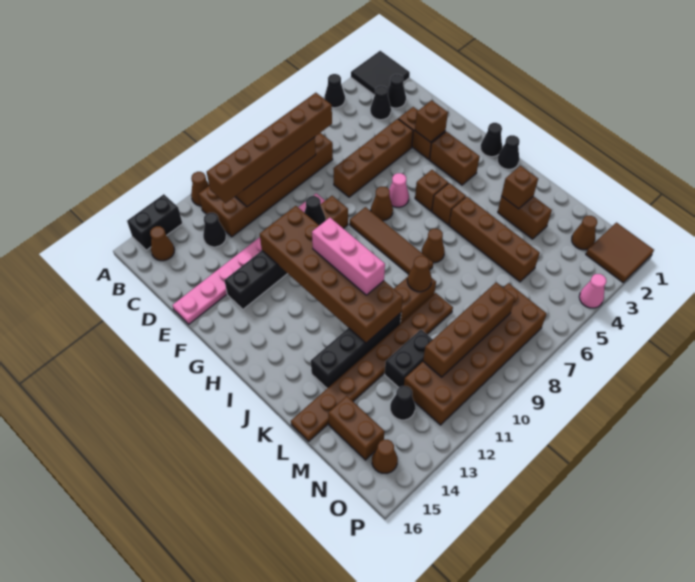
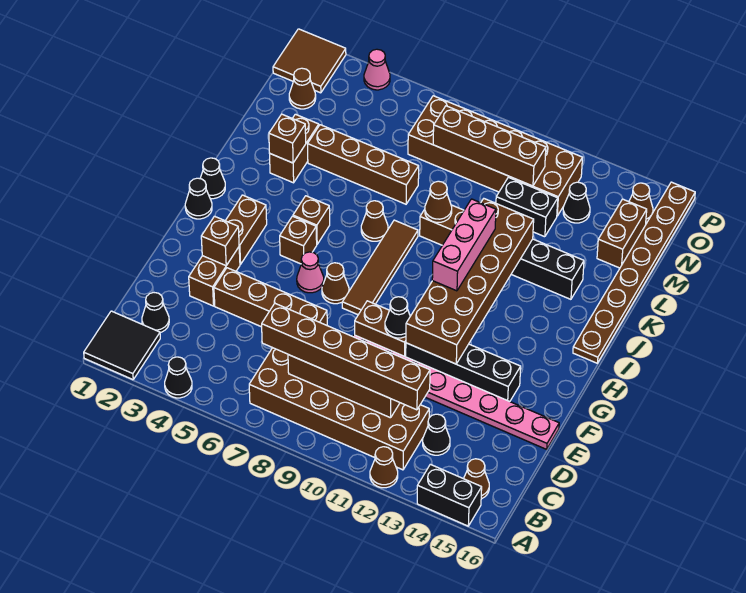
black cone C3 level 1 -> none
brown brick J5:M5 level 1 -> brown brick L4:L7 level 1
brown plate L9:L16 level 1 -> brown plate I16:P16 level 1

